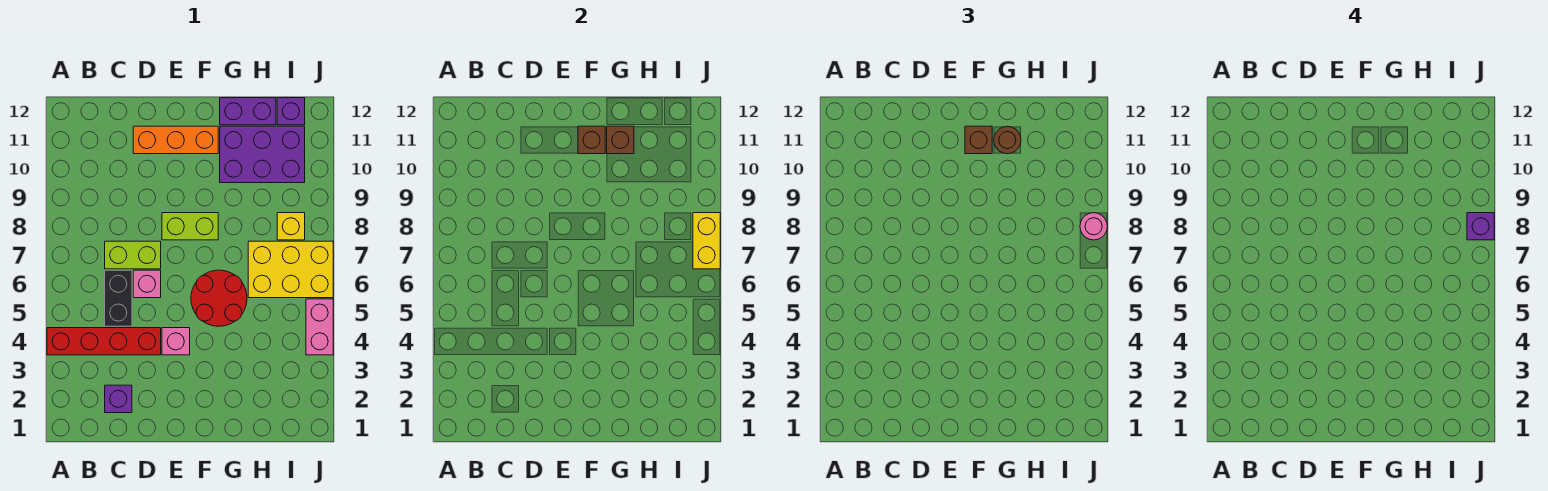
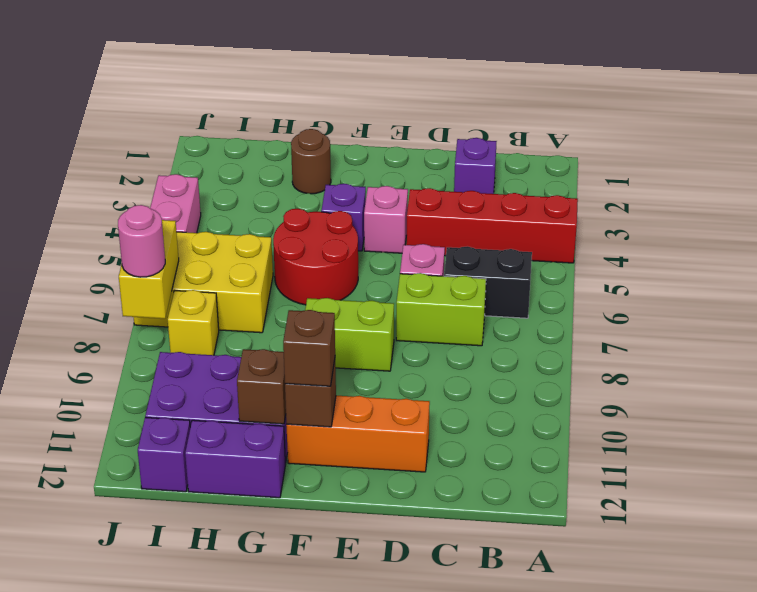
black brick C5:C6 level 1 -> black brick B6:C6 level 1
brown round brick G11 level 3 -> brown round brick G2 level 1
purple brick J8 level 4 -> purple brick F4 level 1

